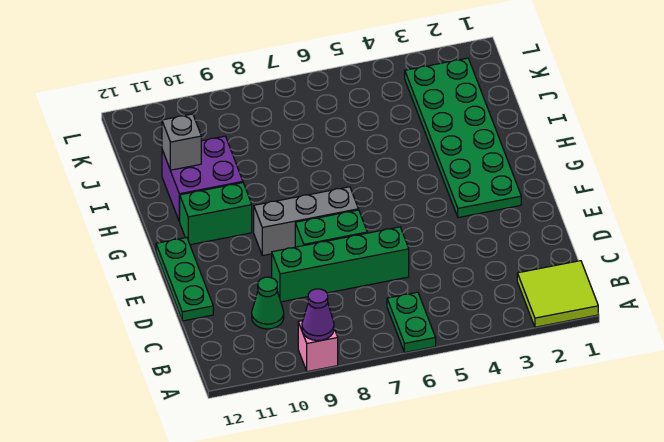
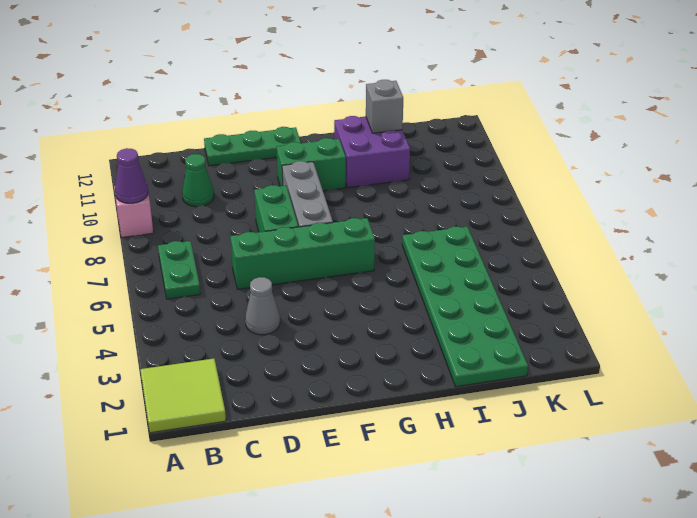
green plate A6:B6 level 1 -> green plate B6:B7 level 1
none -> grey cone D4 level 1
green brick D6:D9 level 1 -> green brick D6:G6 level 1
green plate F2:K3 level 1 -> green plate I1:J6 level 1
green brick G10:G11 level 1 -> green brick F10:G10 level 1

